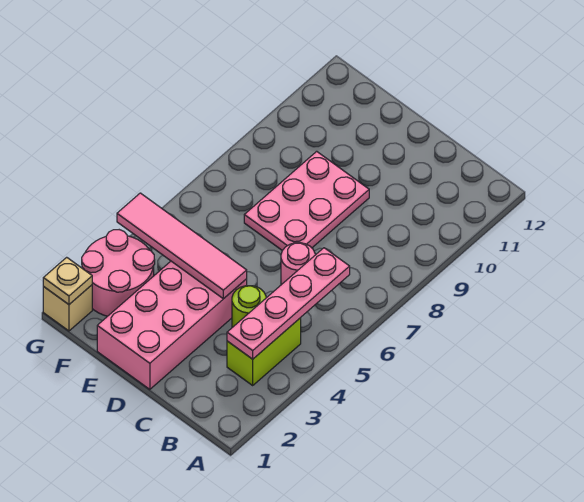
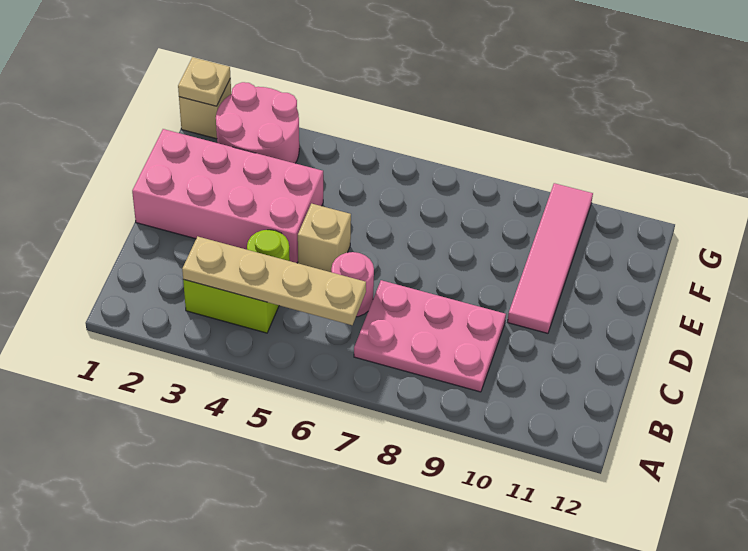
pink plate B3:B6 level 2 -> tan plate B3:B6 level 2
pink tile D4:G4 level 2 -> pink tile D10:G10 level 1
none -> tan brick D5 level 1
pink plate D7:E9 level 1 -> pink plate B7:C9 level 1

